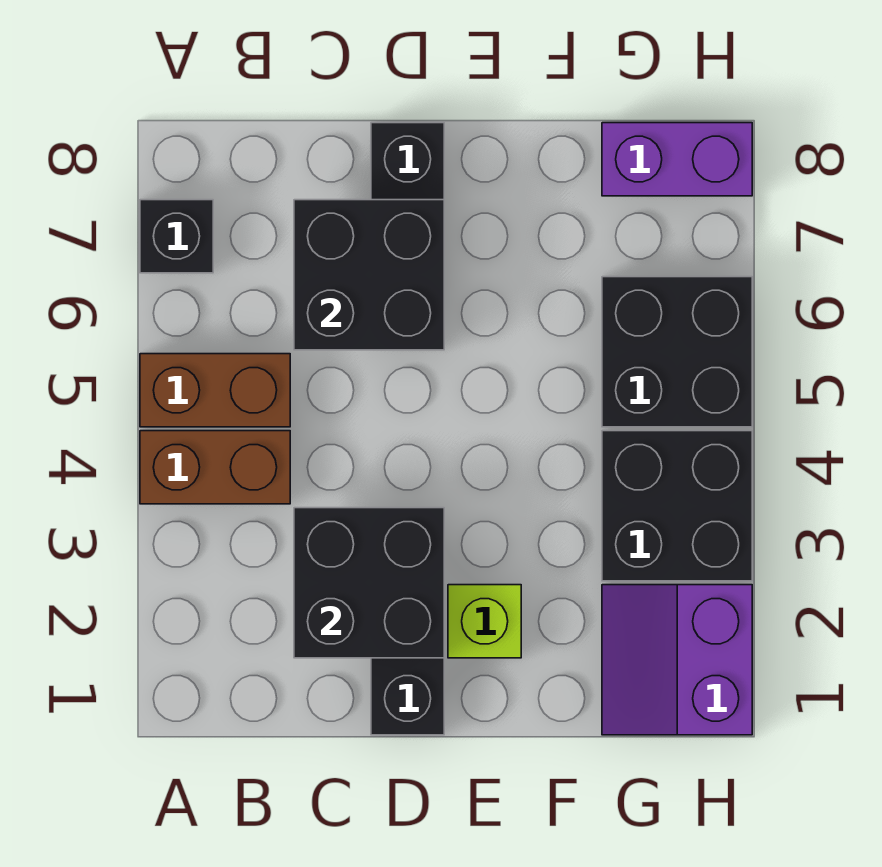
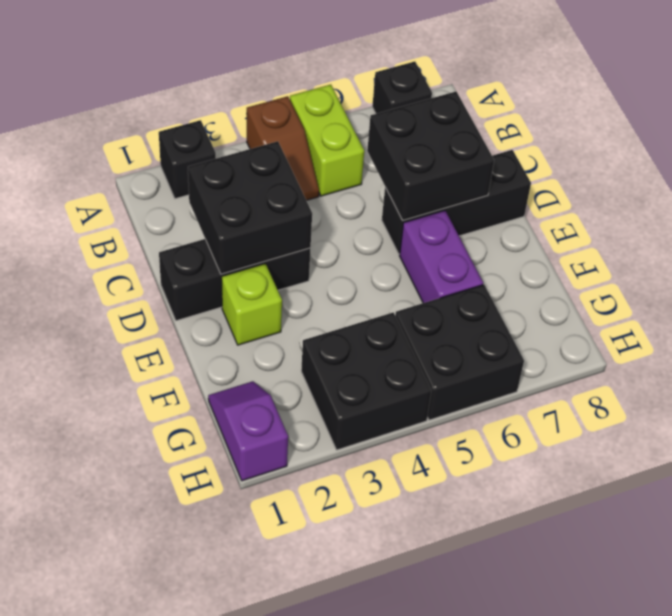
none -> black brick A2 level 1
brown brick A4:B4 level 1 -> brown slope A4:B4 level 1 top A
brown brick A5:B5 level 1 -> lime brick A5:B5 level 1
purple slope G1:H2 level 1 top H -> purple slope G1:H1 level 1 top H
purple brick G8:H8 level 1 -> purple brick E6:F6 level 1

